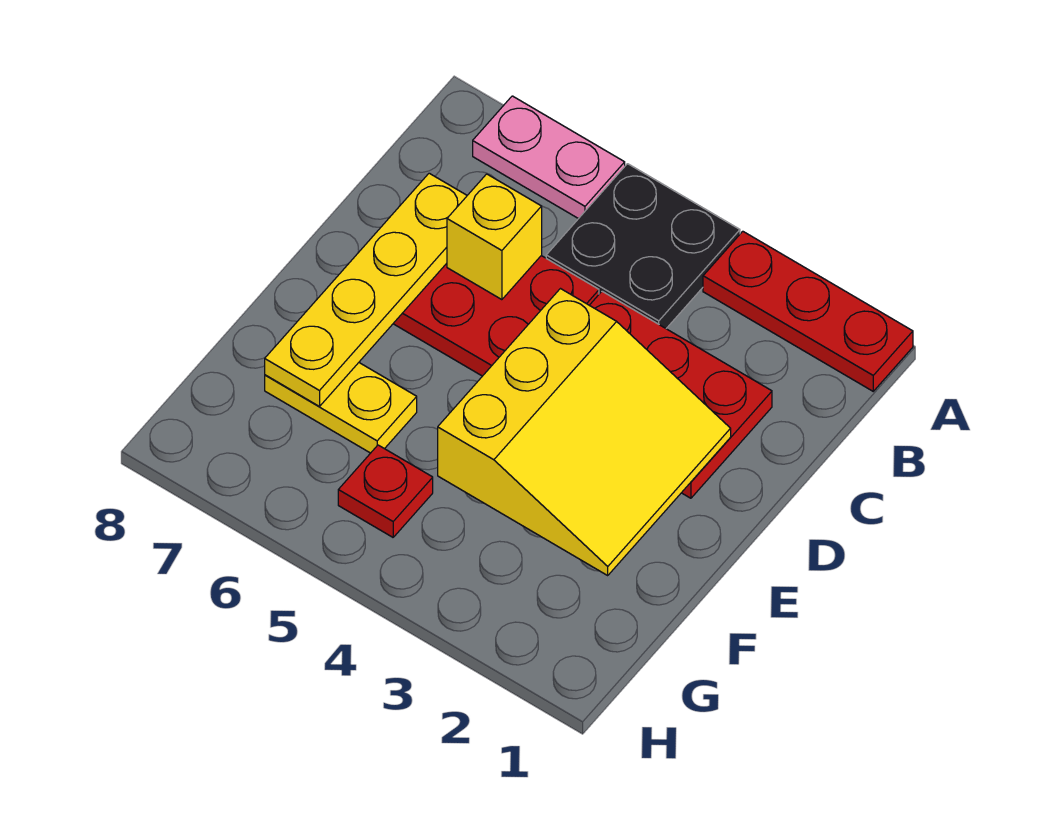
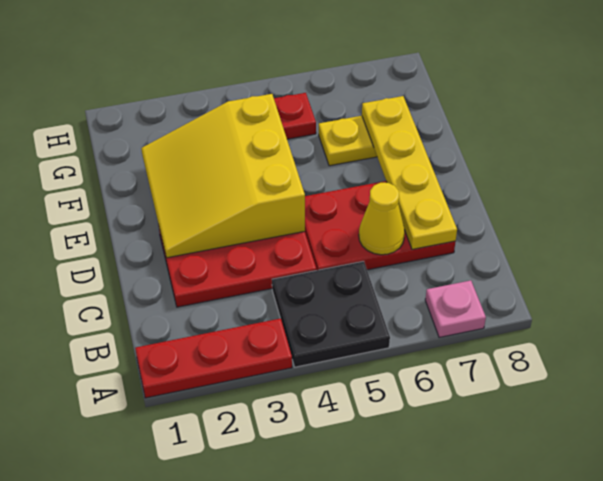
pink plate A6:A7 level 1 -> pink plate A7 level 1
yellow brick C6 level 2 -> yellow cone C6 level 2

